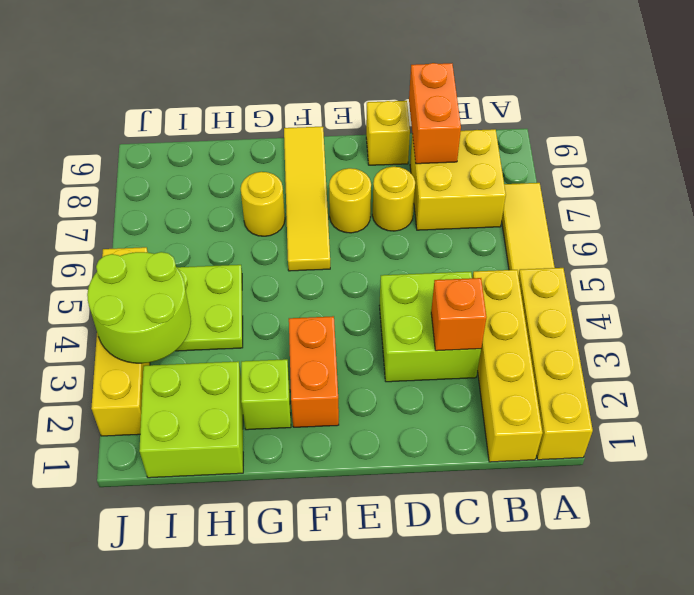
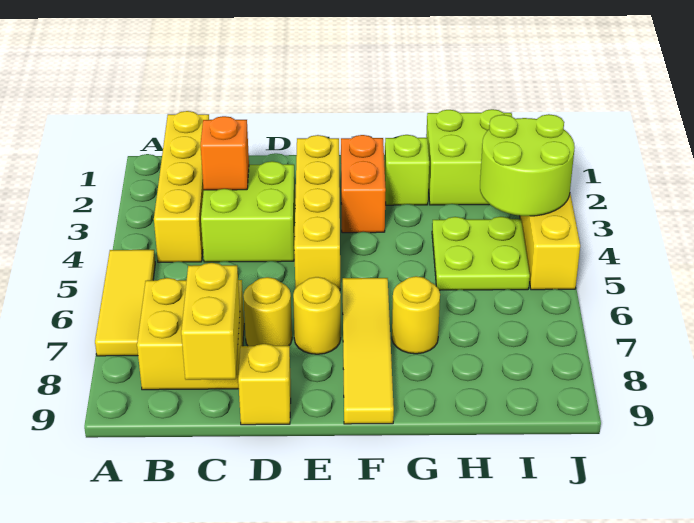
yellow brick A1:A4 level 1 -> yellow brick E2:E5 level 1
orange brick C8:C9 level 2 -> yellow brick C8:C9 level 2

